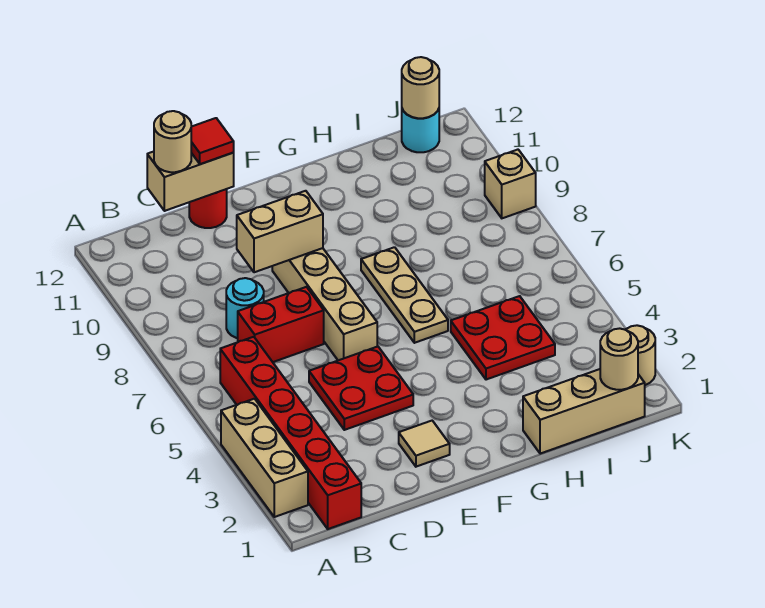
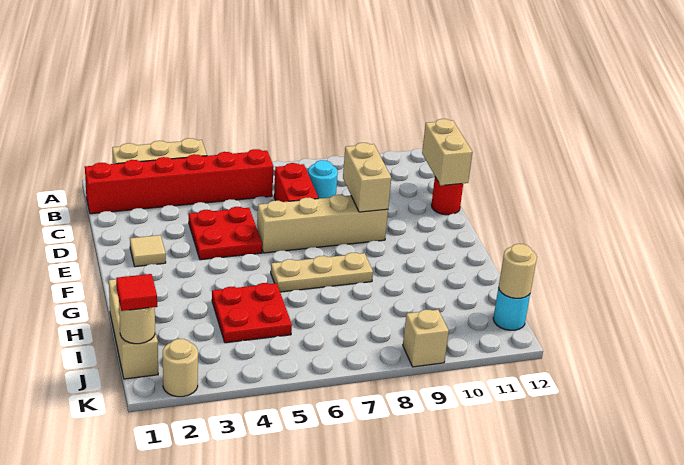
tan round brick C12 level 3 -> none
red tile D12 level 3 -> red tile J1 level 3

